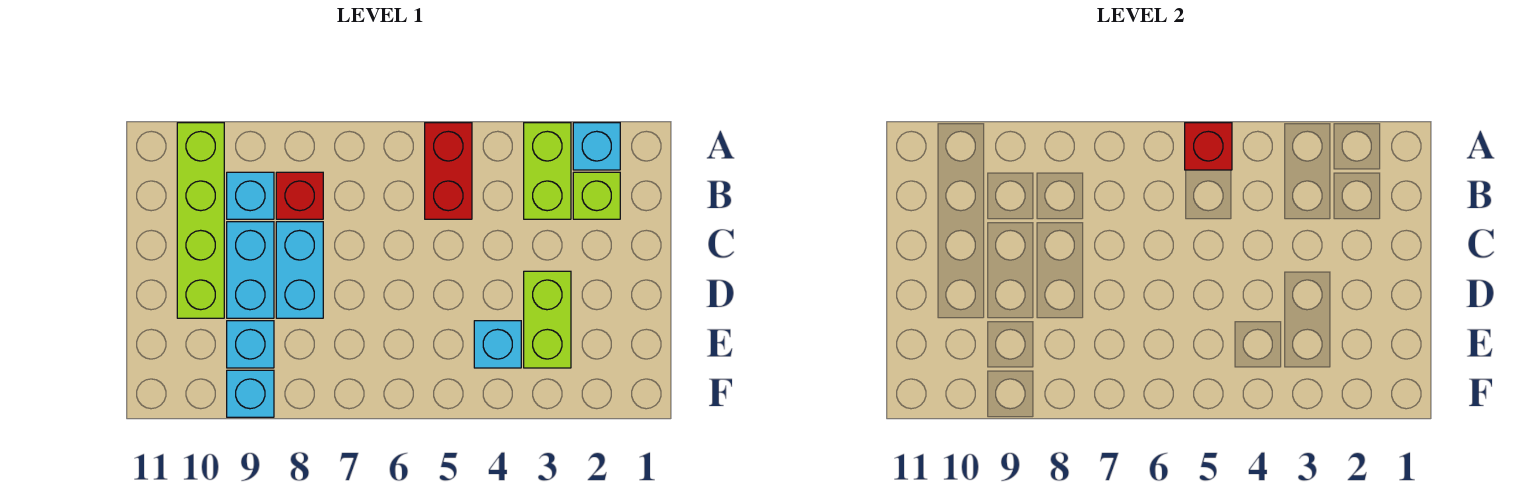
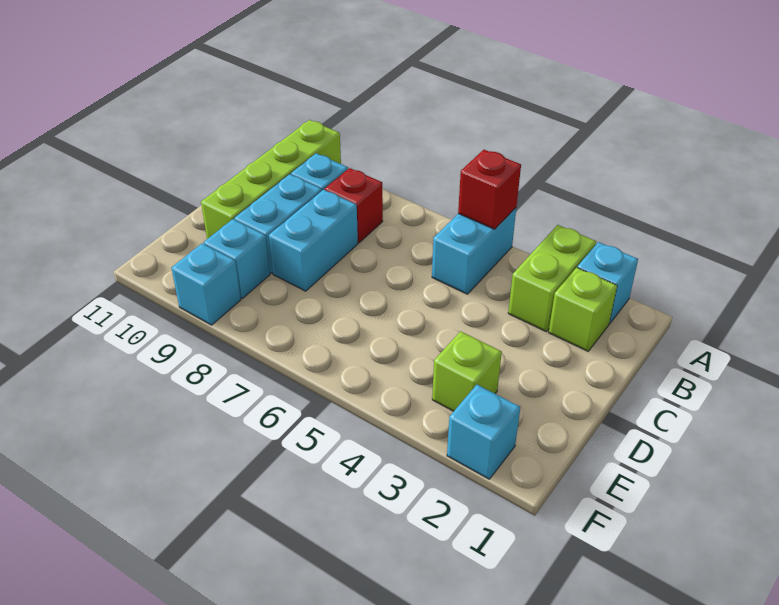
red brick A5:B5 level 1 -> cyan brick A5:B5 level 1
lime brick D3:E3 level 1 -> lime brick E3 level 1
cyan brick E4 level 1 -> cyan brick F2 level 1

